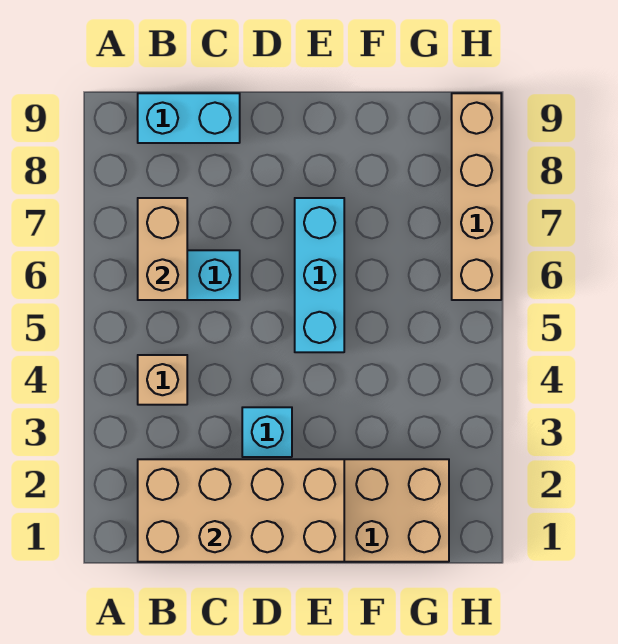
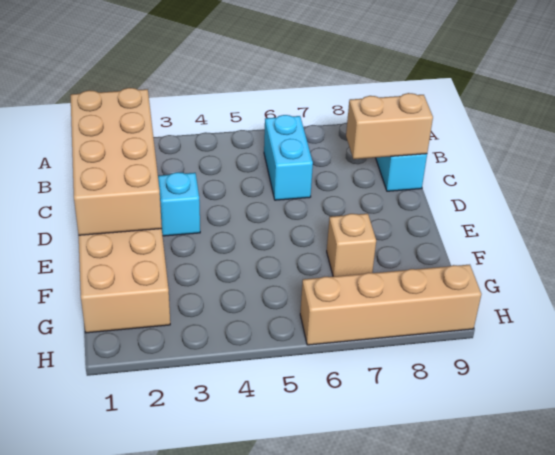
tan brick B4 level 1 -> tan brick F7 level 1
tan brick B6:B7 level 2 -> tan brick C8:C9 level 2
cyan brick E5:E7 level 1 -> none

